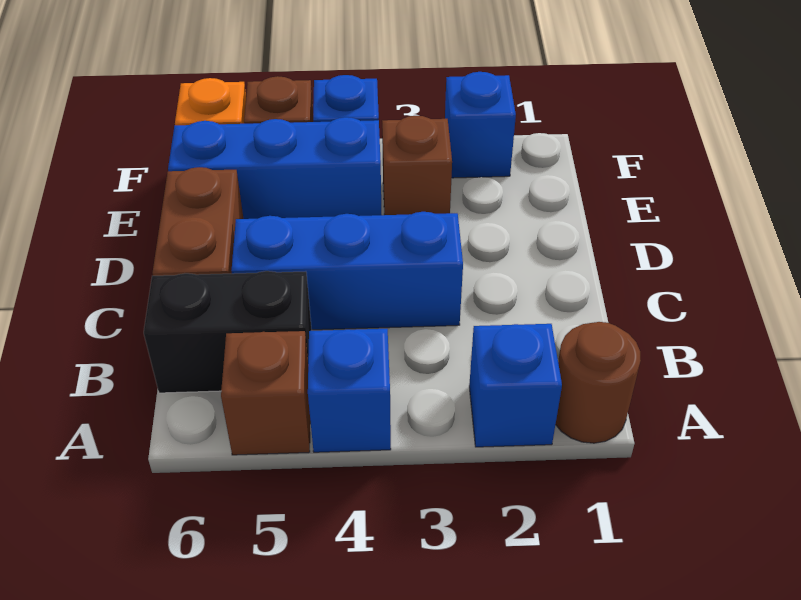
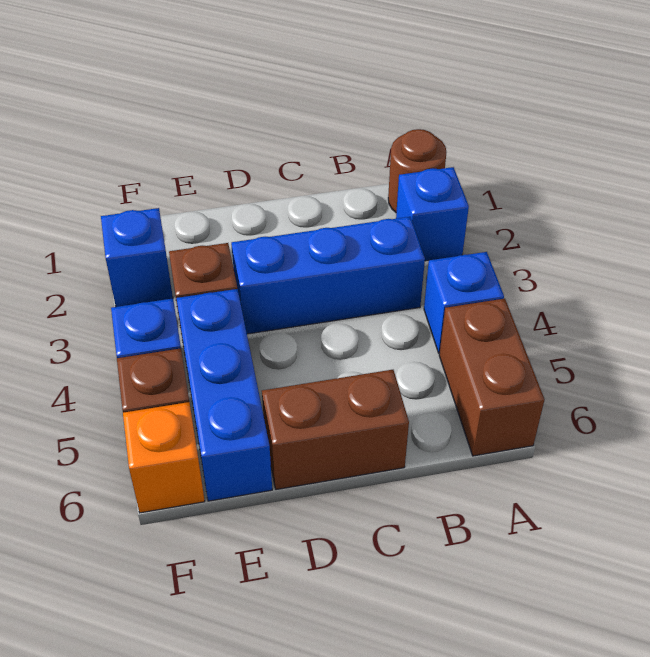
brown brick A5 level 1 -> brown brick A5:A6 level 1
black brick B5:B6 level 1 -> none
blue brick C3:C5 level 1 -> blue brick B3:D3 level 1

